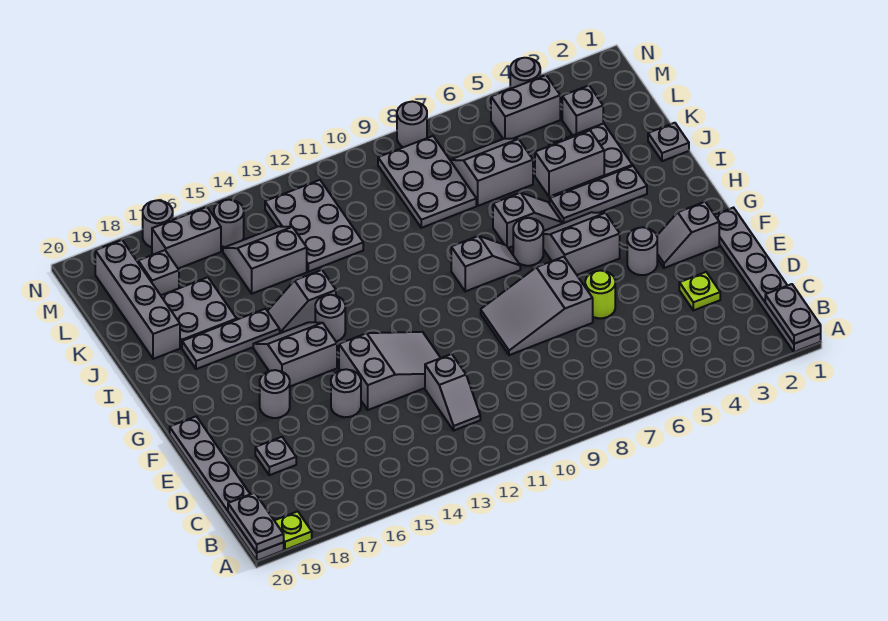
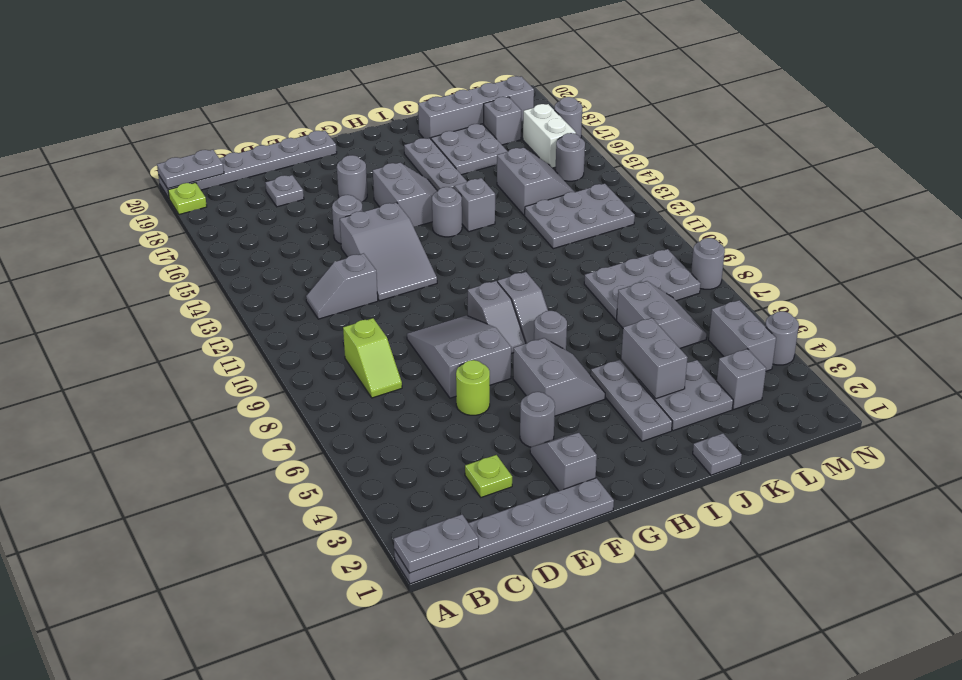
none -> lime slope C8:C9 level 1 top 9
grey slope I6:I7 level 1 top 7 -> grey slope G8:G9 level 1 top 9
grey brick M16:M17 level 1 -> white brick M16:M17 level 1

